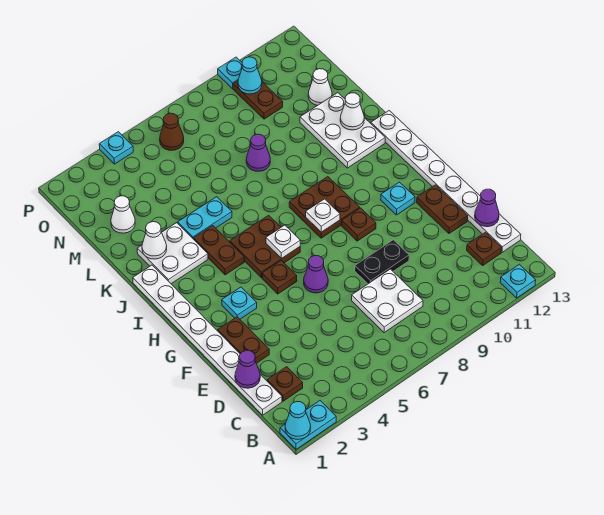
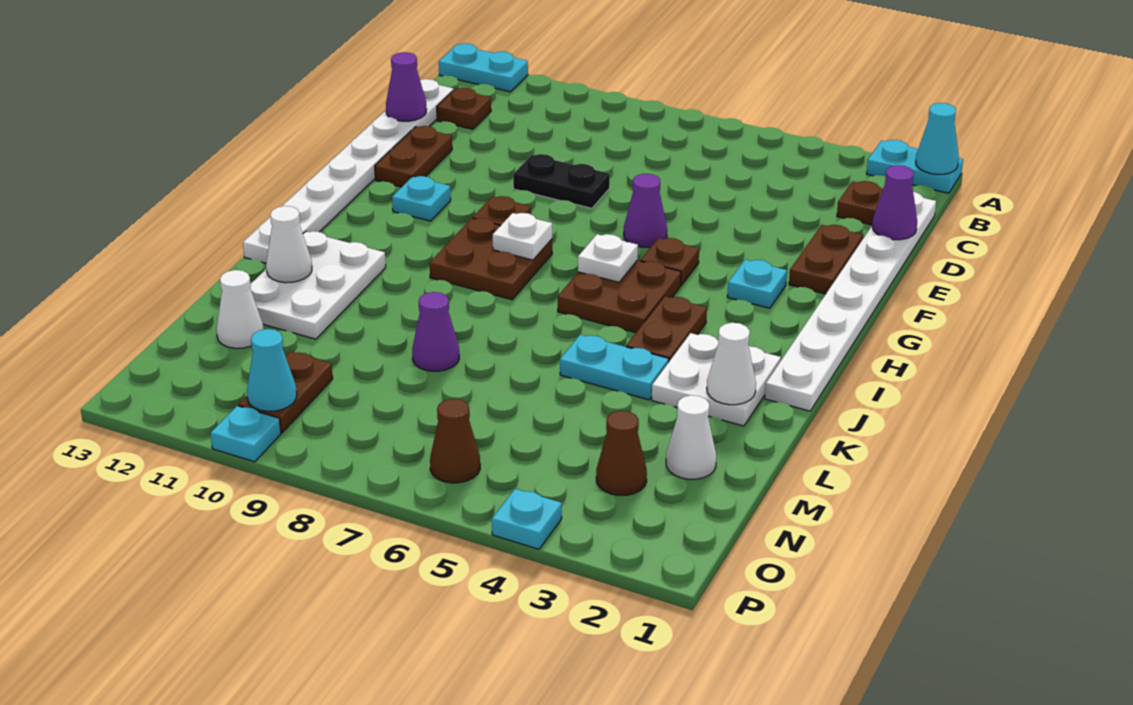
cyan plate A12 level 1 -> cyan plate A12:A13 level 1
white plate C7:D8 level 1 -> none
none -> brown cone N3 level 1

